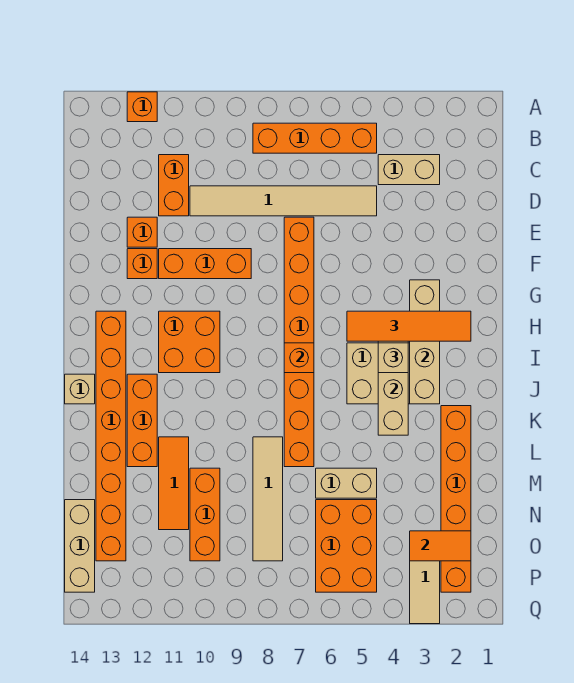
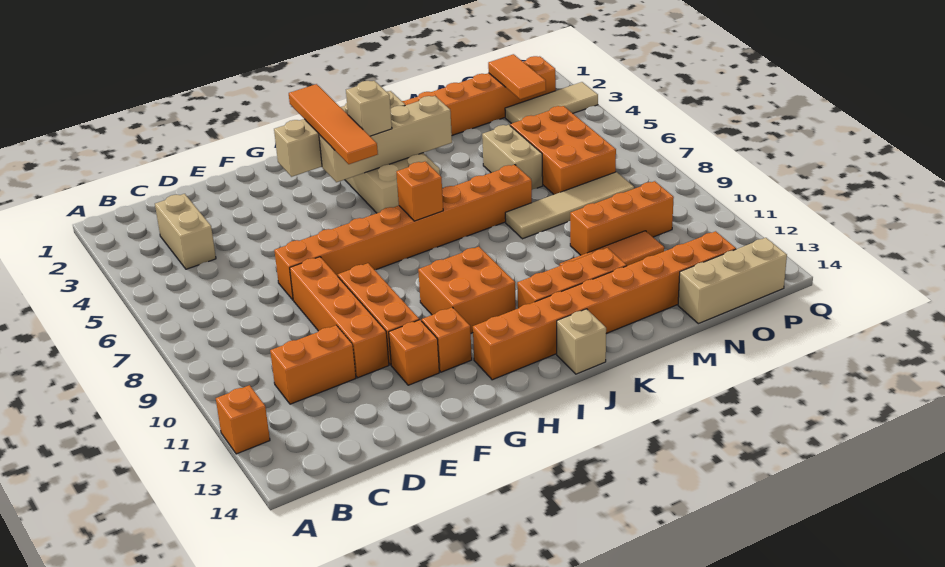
orange brick B5:B8 level 1 -> orange brick E8:E11 level 1
tan tile D5:D10 level 1 -> none
orange brick E12 level 1 -> orange brick G12 level 1
orange brick N5:P6 level 1 -> orange brick N5:O7 level 1

